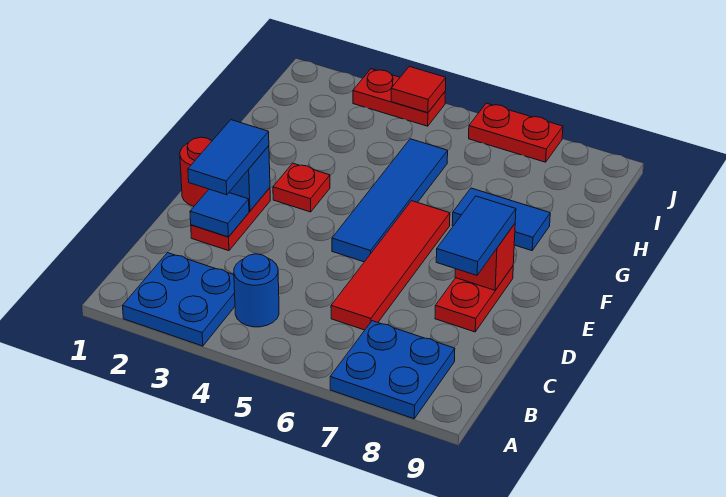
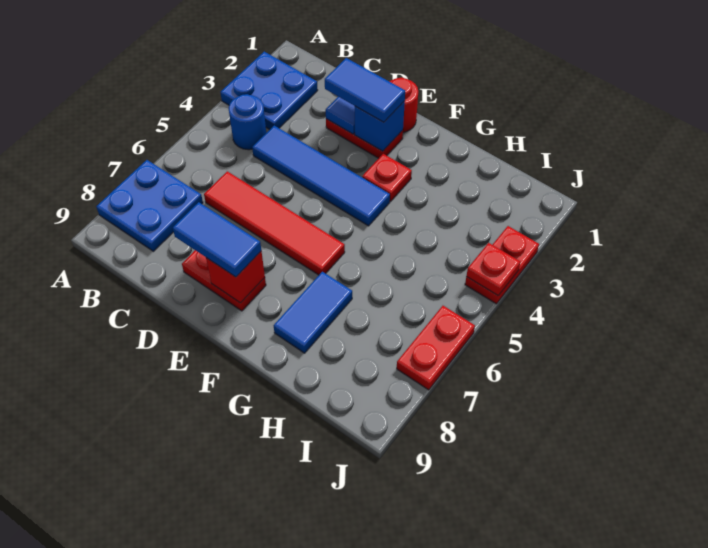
blue tile E5:H5 level 1 -> blue tile C4:F4 level 1
red tile J4 level 2 -> red plate J4 level 2

